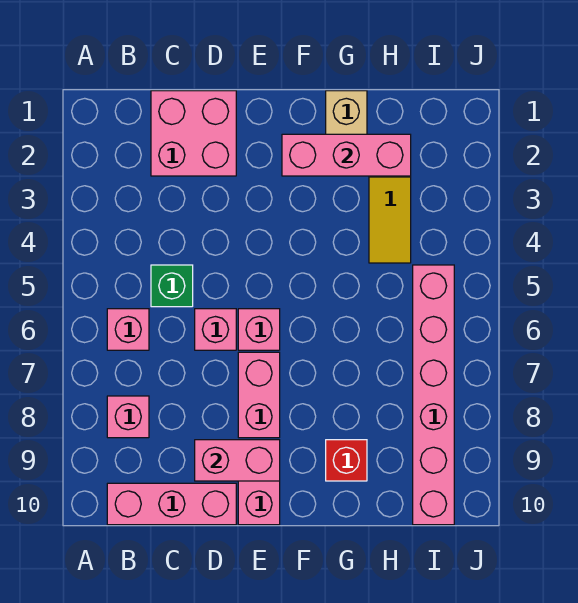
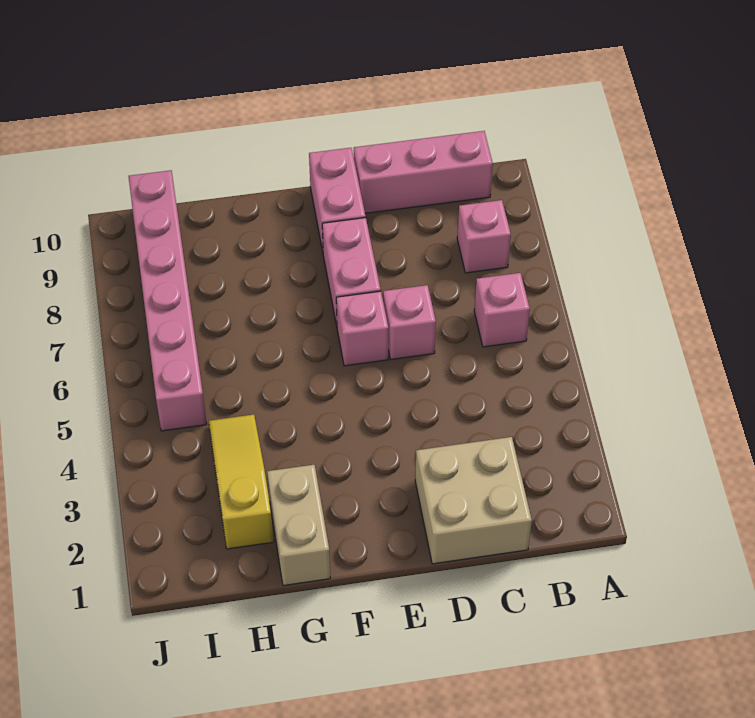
pink brick C1:D2 level 1 -> tan brick C1:D2 level 1
green brick C5 level 1 -> none
pink brick D9:E9 level 2 -> none
pink brick F2:H2 level 2 -> none
red brick G9 level 1 -> none

